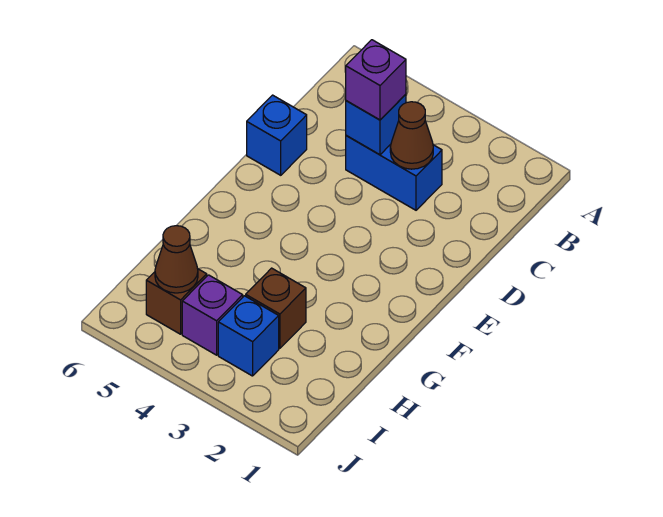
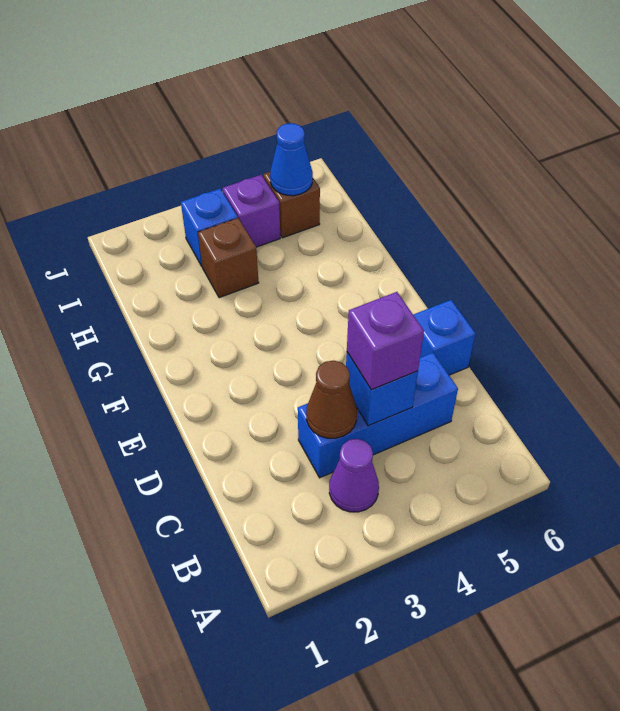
none -> purple cone B3 level 1
blue brick C3:C4 level 1 -> blue brick C3:C5 level 1
brown cone I5 level 2 -> blue cone I5 level 2

